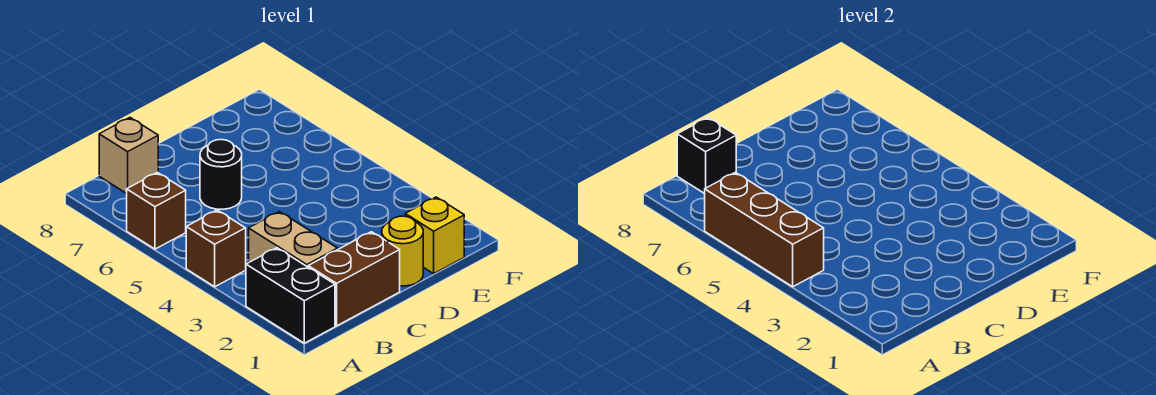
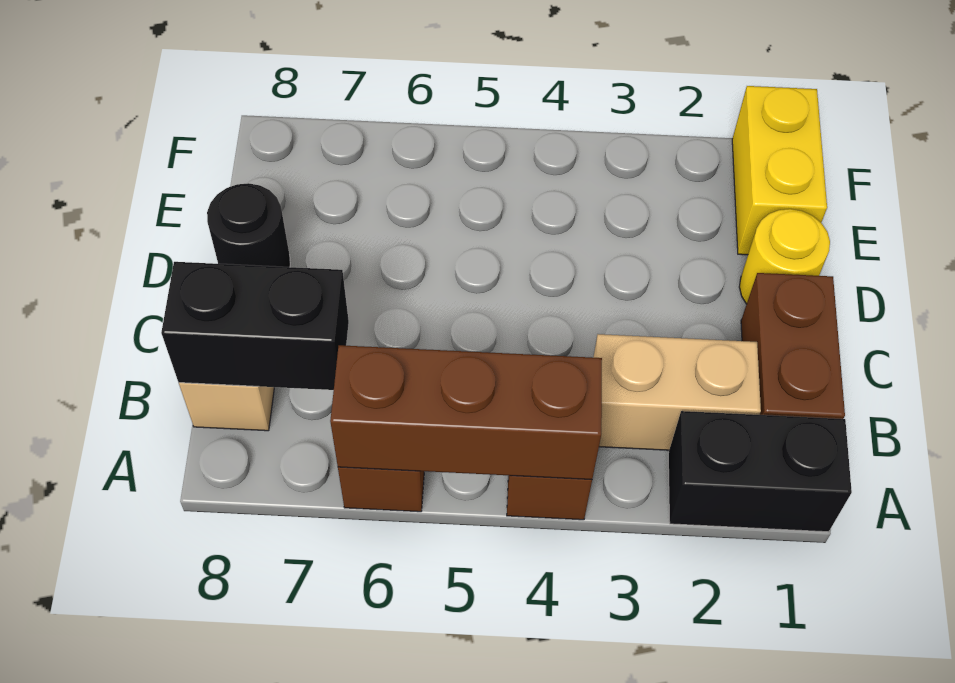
black brick B8 level 2 -> black brick B7:B8 level 2
black round brick C6 level 1 -> black round brick D8 level 1
yellow brick E1 level 1 -> yellow brick E1:F1 level 1

